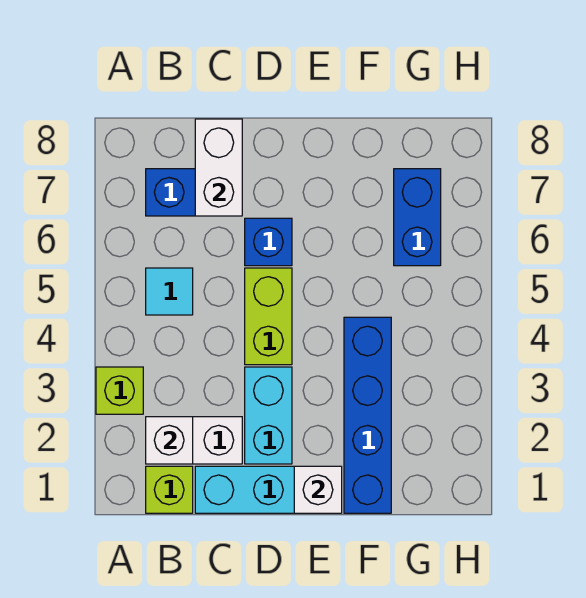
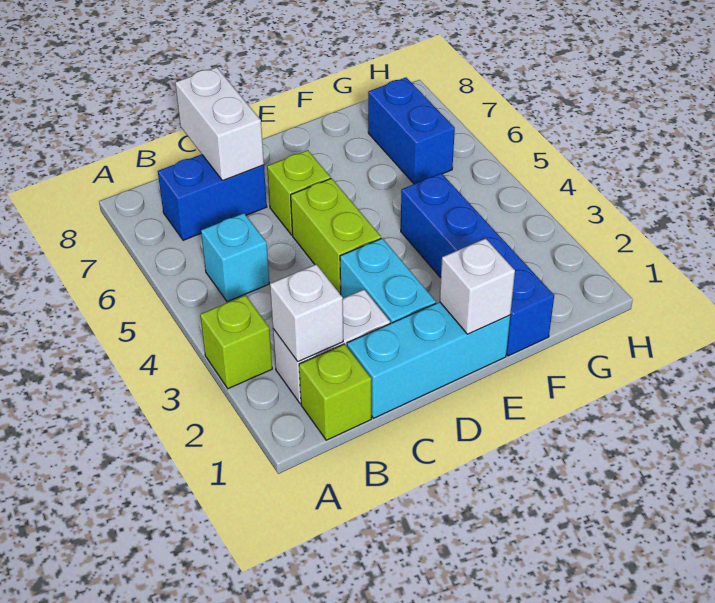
cyan tile B5 level 1 -> cyan brick B5 level 1
blue brick D6 level 1 -> lime brick D6 level 1

